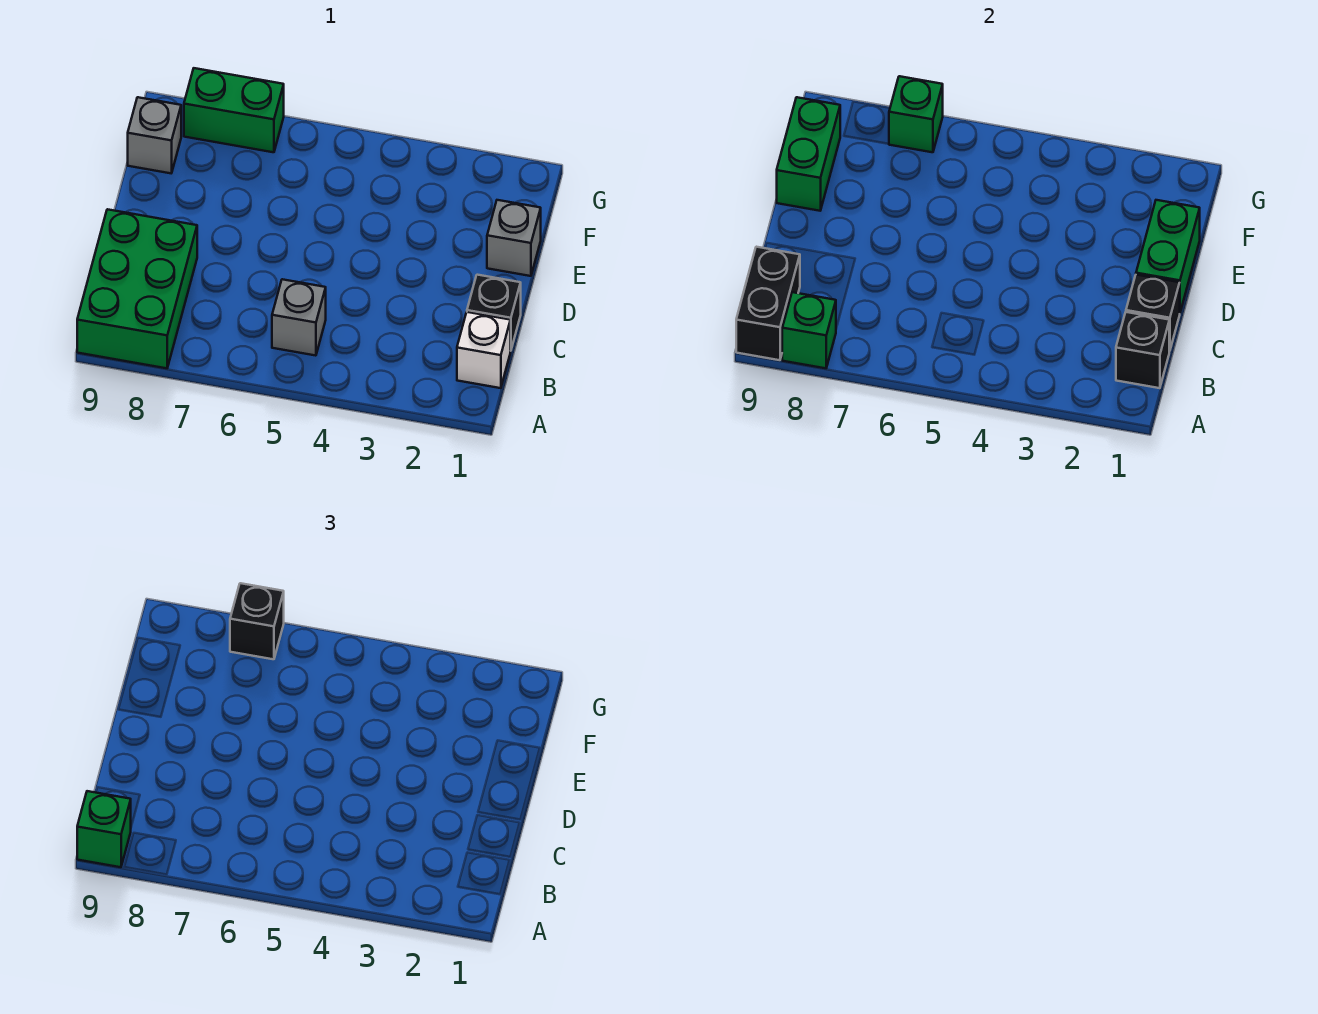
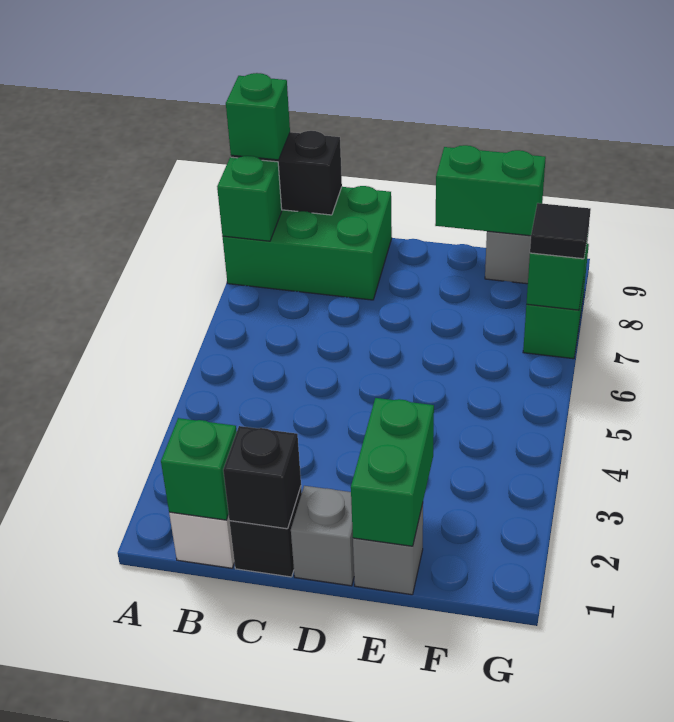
black brick B1 level 2 -> green brick B1 level 2
grey brick B5 level 1 -> grey brick D1 level 1
green brick D1:E1 level 2 -> green brick E1:E2 level 2
black brick G7 level 3 -> black tile G7 level 3

